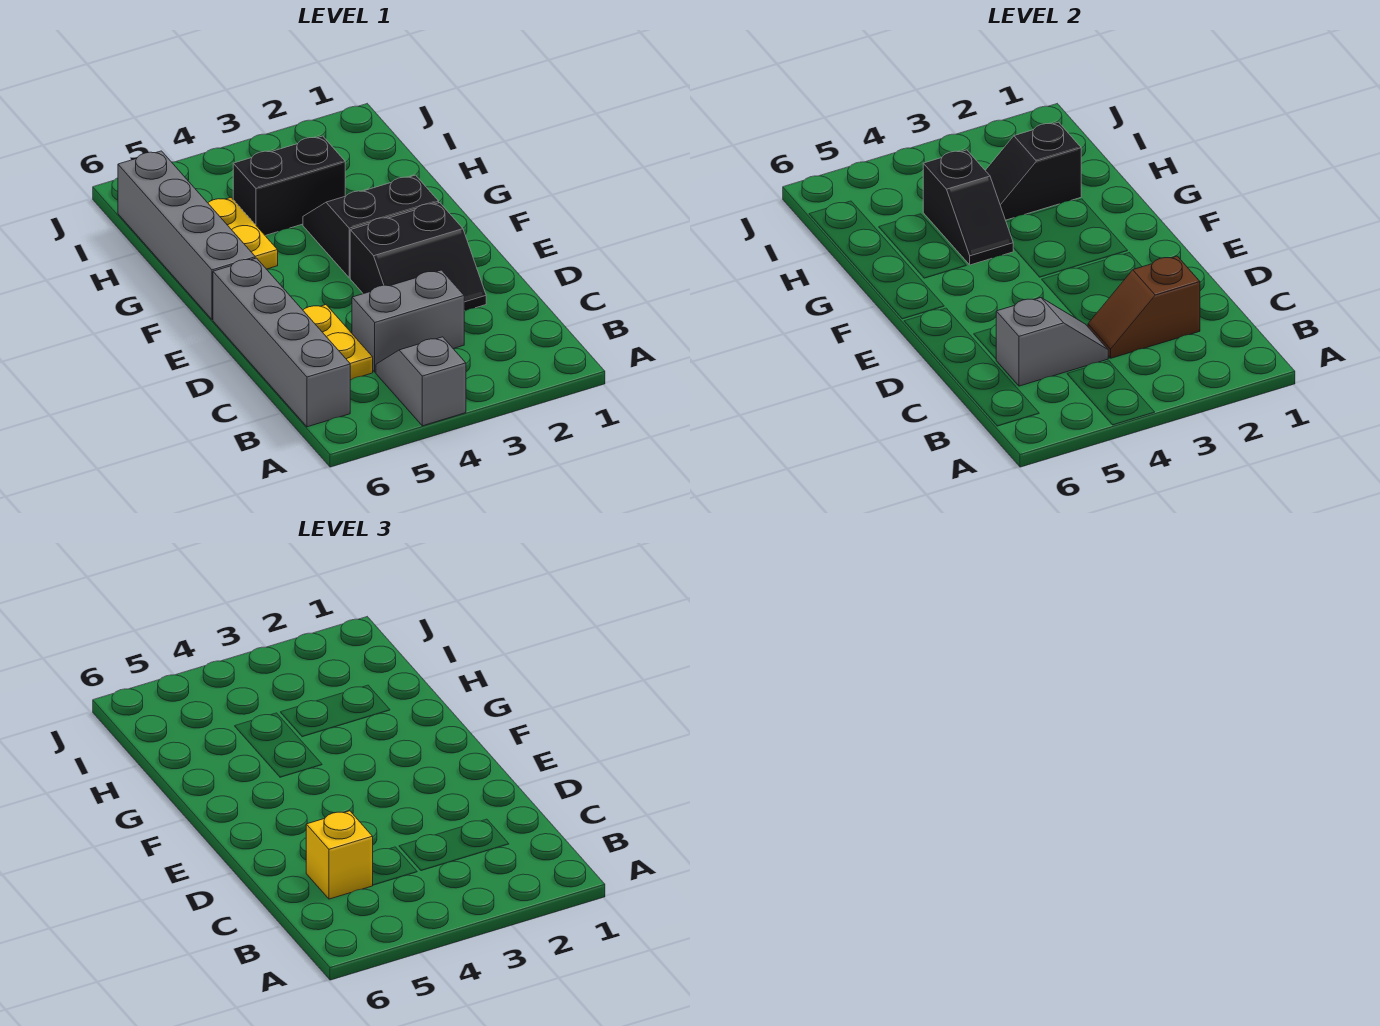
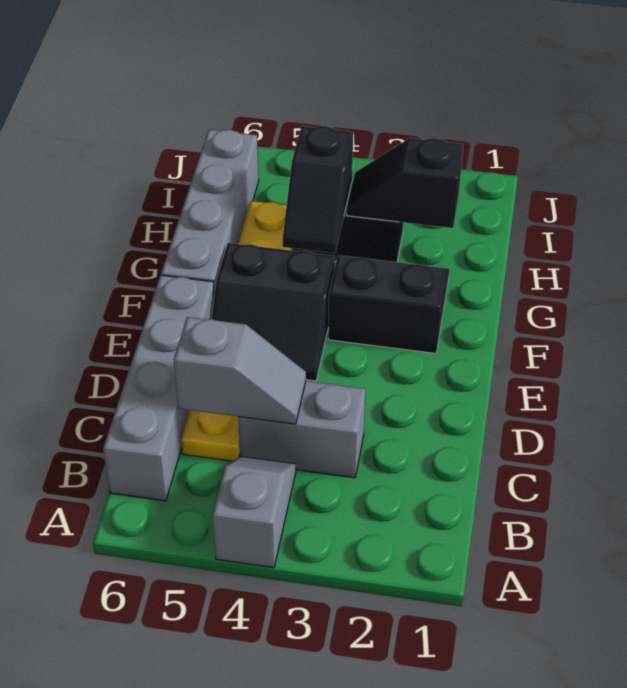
brown slope C2:C3 level 2 top 2 -> none
yellow brick C5 level 3 -> none
black slope D2:E3 level 1 top E -> black slope E4:F5 level 1 top F

